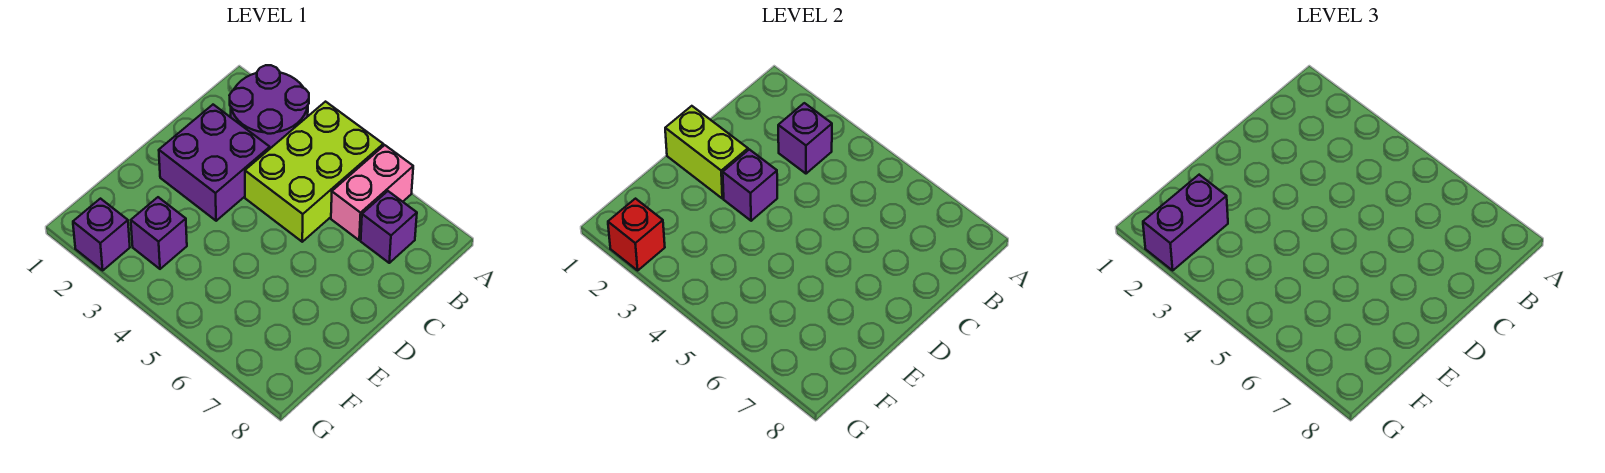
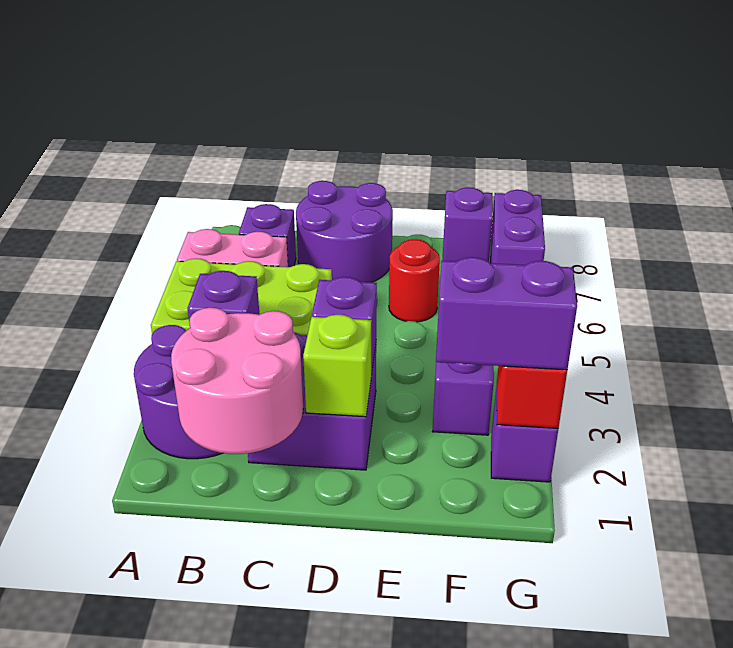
none -> pink round brick B1:C2 level 2
none -> purple round brick C7:D8 level 1
lime brick D1:D2 level 2 -> lime brick D2 level 2
none -> red round brick E6 level 1
none -> purple brick F8 level 1
none -> purple brick G7:G8 level 1

